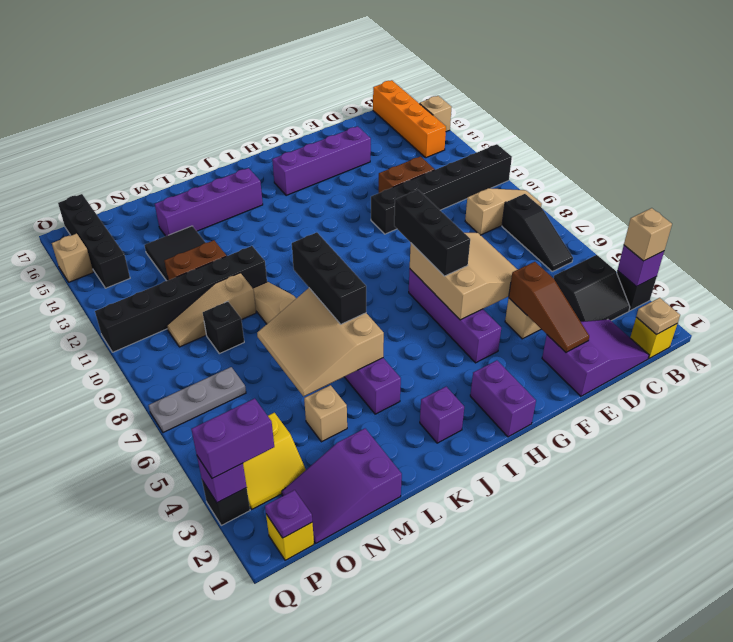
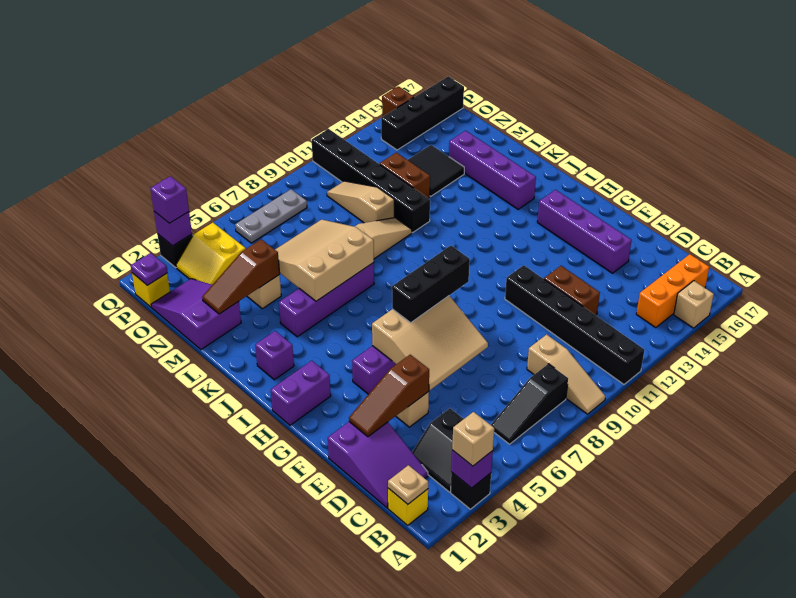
orange brick B14:B17 level 1 -> orange brick B14:B16 level 1
black brick K6:K8 level 3 -> none
none -> brown slope M2:M4 level 2 top 4
black brick N9 level 1 -> none
grey plate O7:Q7 level 1 -> grey plate P6:P8 level 1
purple brick P3:Q3 level 3 -> purple brick Q3 level 3
tan brick Q15 level 1 -> brown brick Q15 level 1

